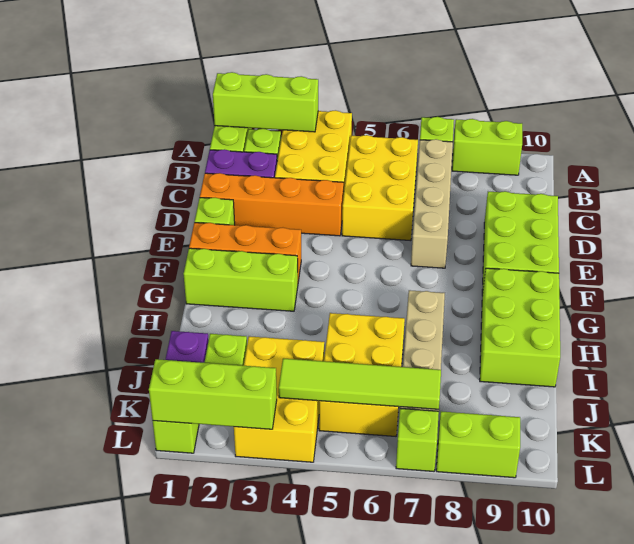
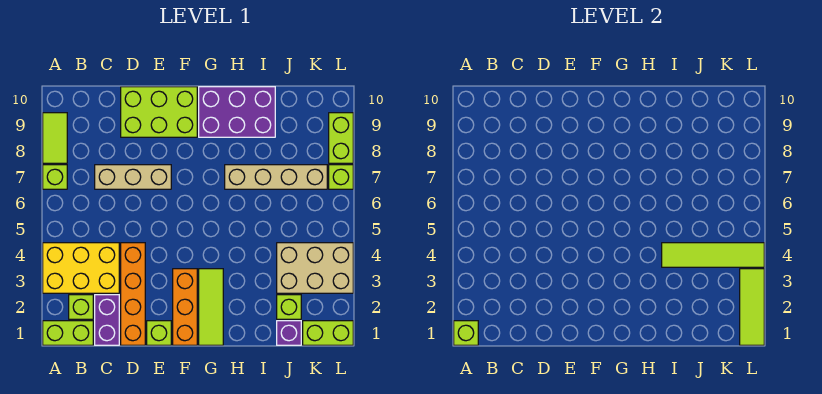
lime brick A1:A3 level 2 -> lime brick A1 level 2
lime brick A8:A9 level 1 -> lime tile A8:A9 level 1
yellow brick B5:D6 level 1 -> none
tan brick B7:E7 level 1 -> tan brick C7:E7 level 1
lime brick G1:G3 level 1 -> lime tile G1:G3 level 1
lime brick G9:I10 level 1 -> purple brick G9:I10 level 1
yellow brick I5:K6 level 1 -> none
yellow brick J3:L4 level 1 -> tan brick J3:L4 level 1
lime tile K4:K7 level 2 -> lime tile I4:L4 level 2
lime brick L1:L3 level 2 -> lime tile L1:L3 level 2

